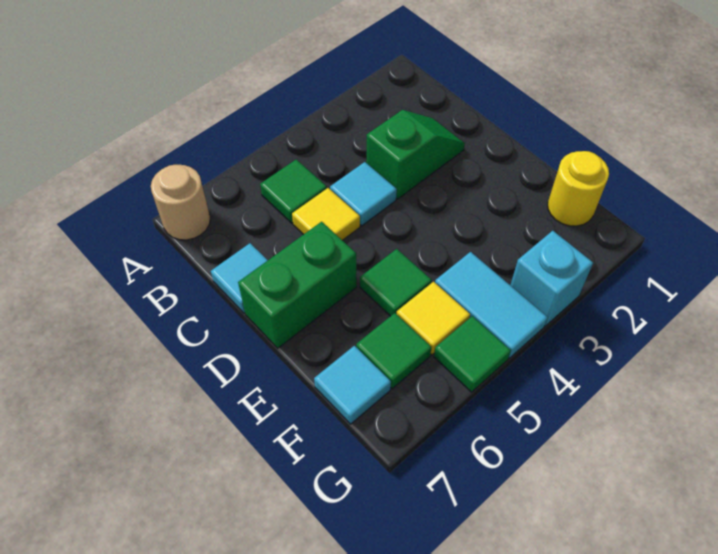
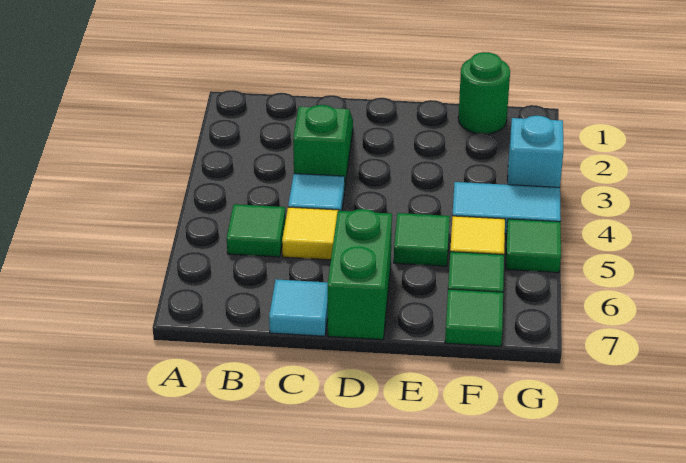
tan round brick A7 level 1 -> none
yellow round brick F1 level 1 -> green round brick F1 level 1
cyan tile F7 level 1 -> green tile F7 level 1

